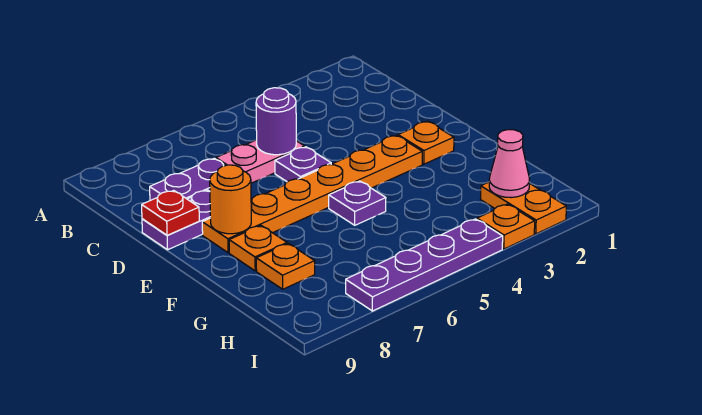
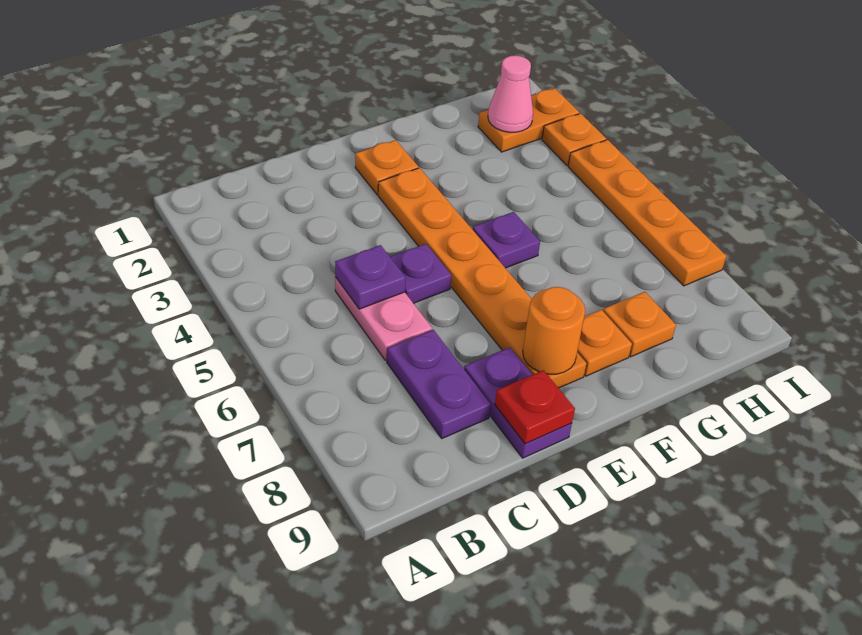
purple round brick C5 level 2 -> purple plate C5 level 2
purple plate I4:I7 level 1 -> orange plate I4:I7 level 1

